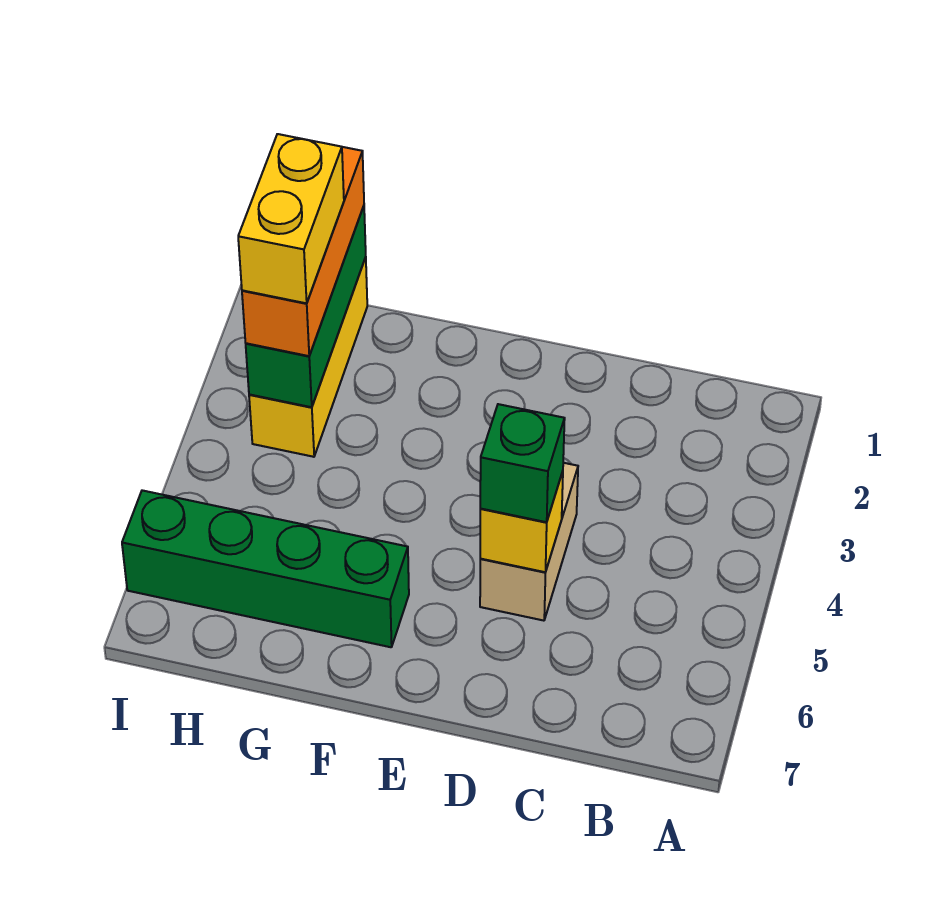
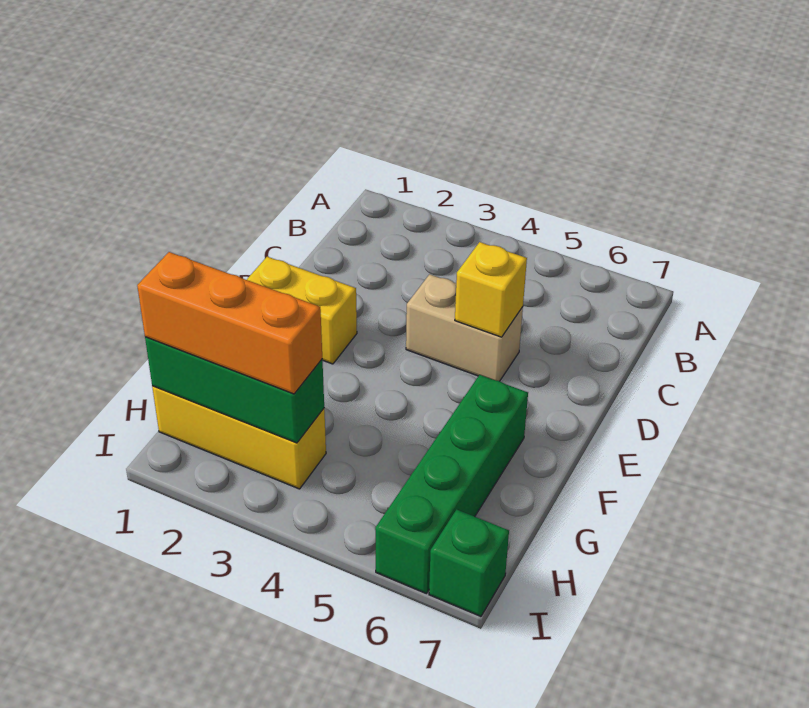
green brick D5 level 3 -> green brick I7 level 1
yellow brick H2:H3 level 4 -> yellow brick E1:E2 level 1

